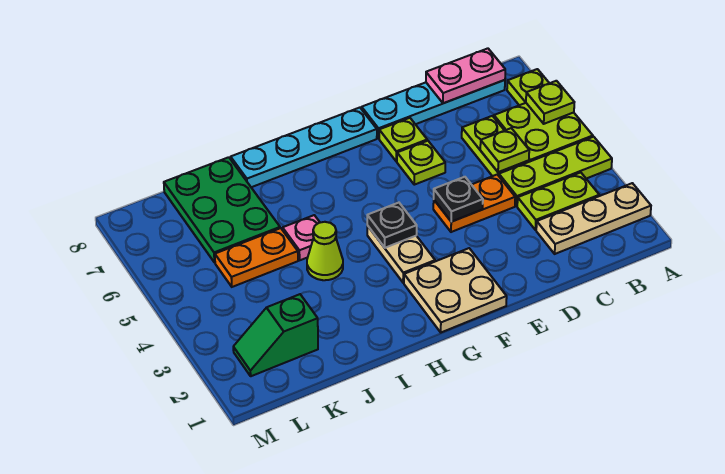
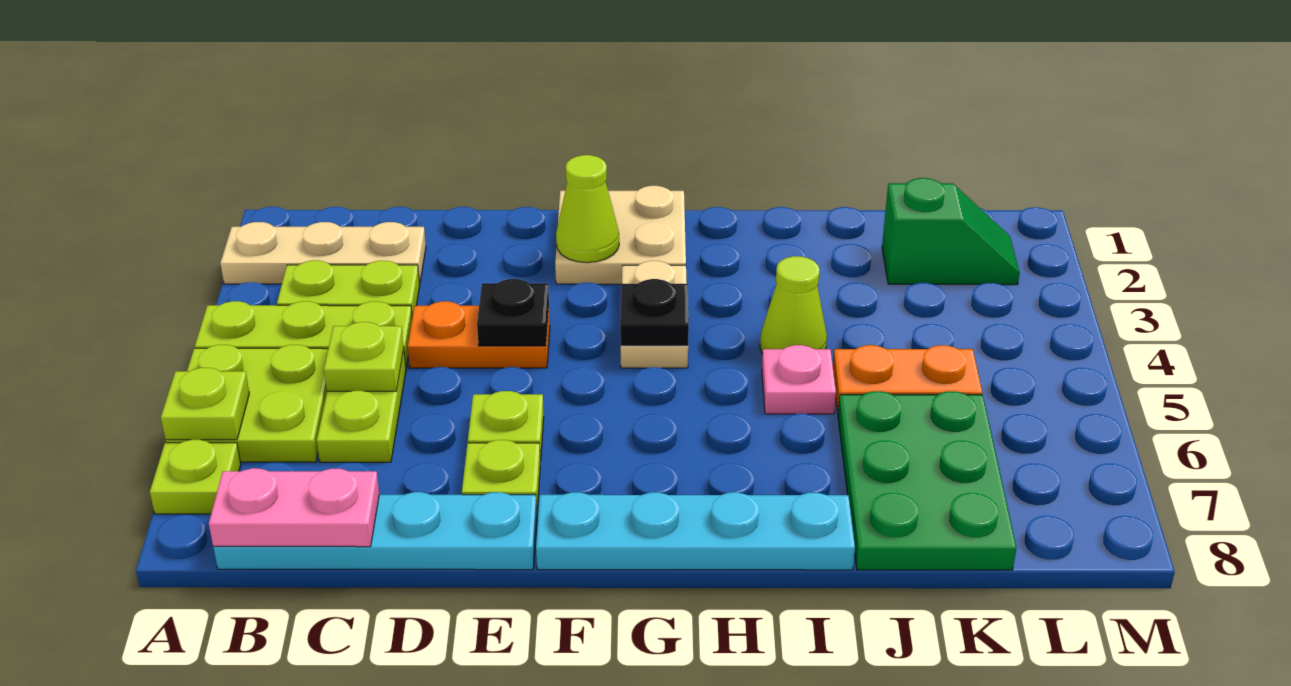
none -> lime cone F2 level 2

